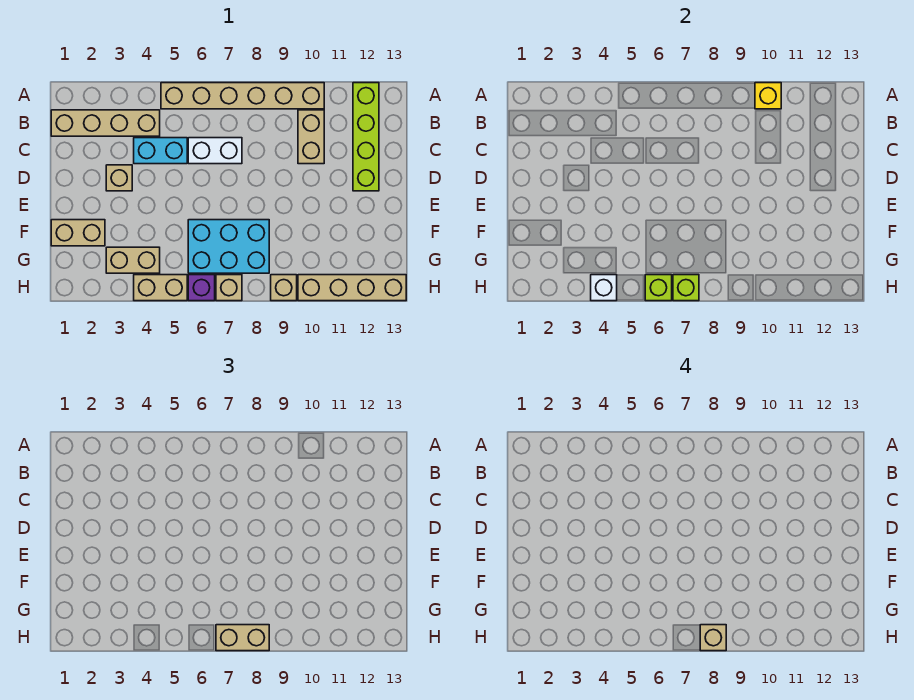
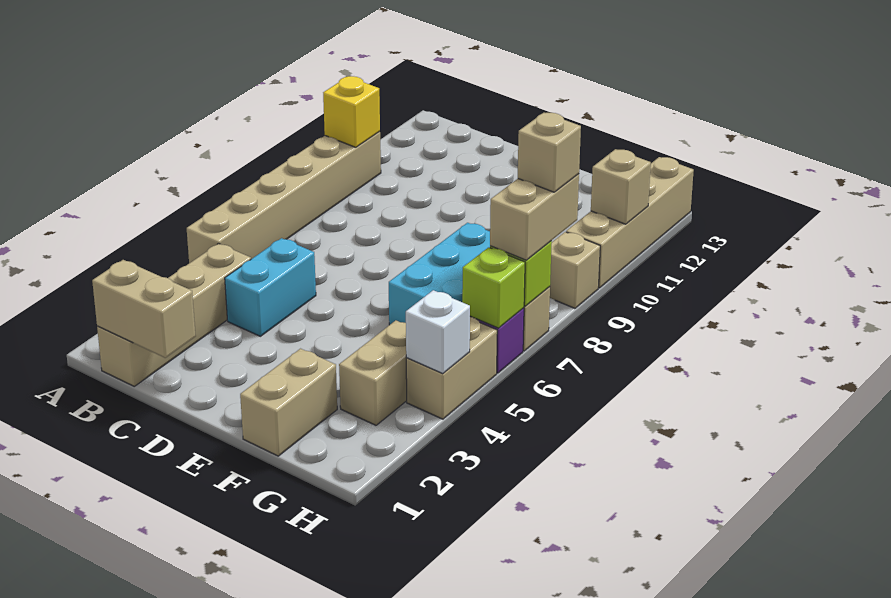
lime brick A12:D12 level 1 -> none
tan brick B10:C10 level 1 -> tan brick B1:C1 level 2
white brick C6:C7 level 1 -> none
tan brick D3 level 1 -> tan brick H11 level 2

